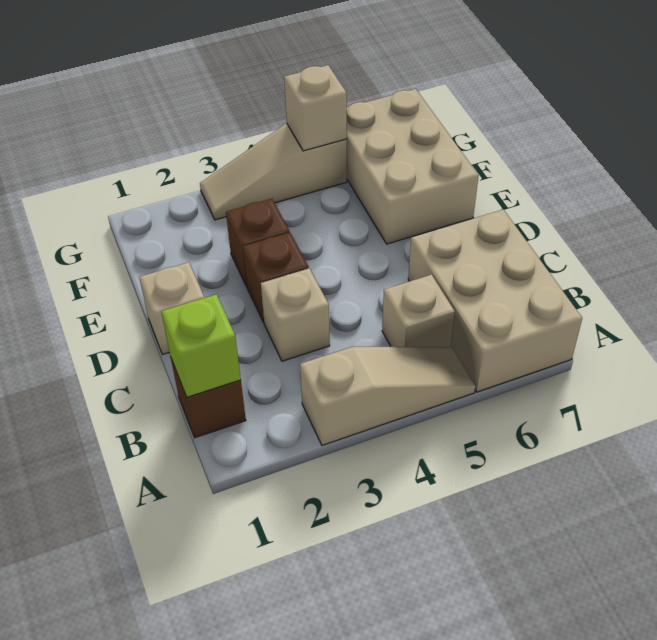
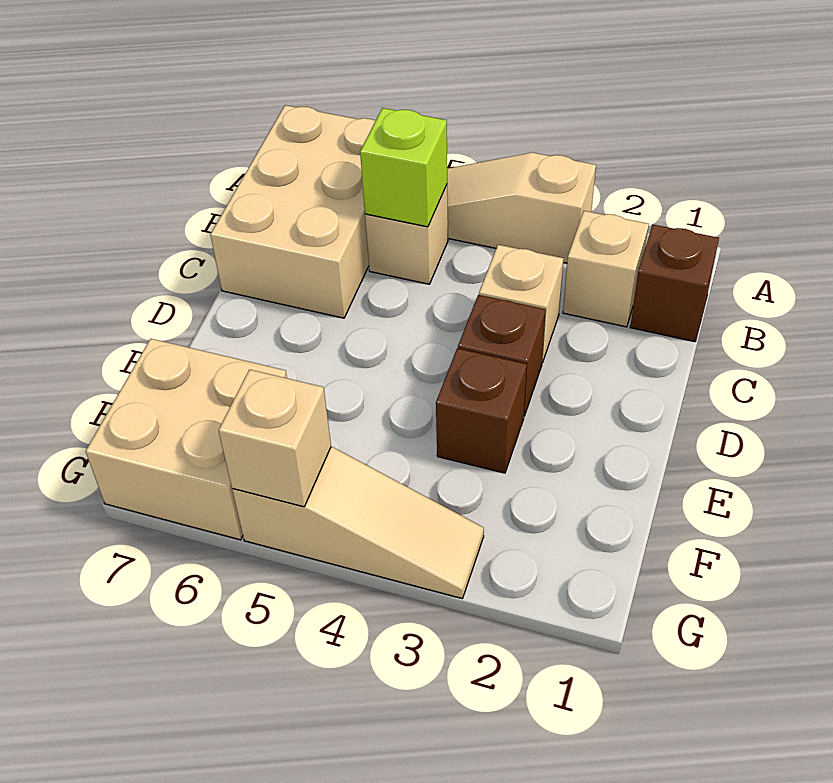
lime brick B1 level 2 -> lime brick B5 level 2
tan brick D1 level 1 -> tan brick B2 level 1
tan brick E6:G7 level 1 -> tan brick F6:G7 level 1

